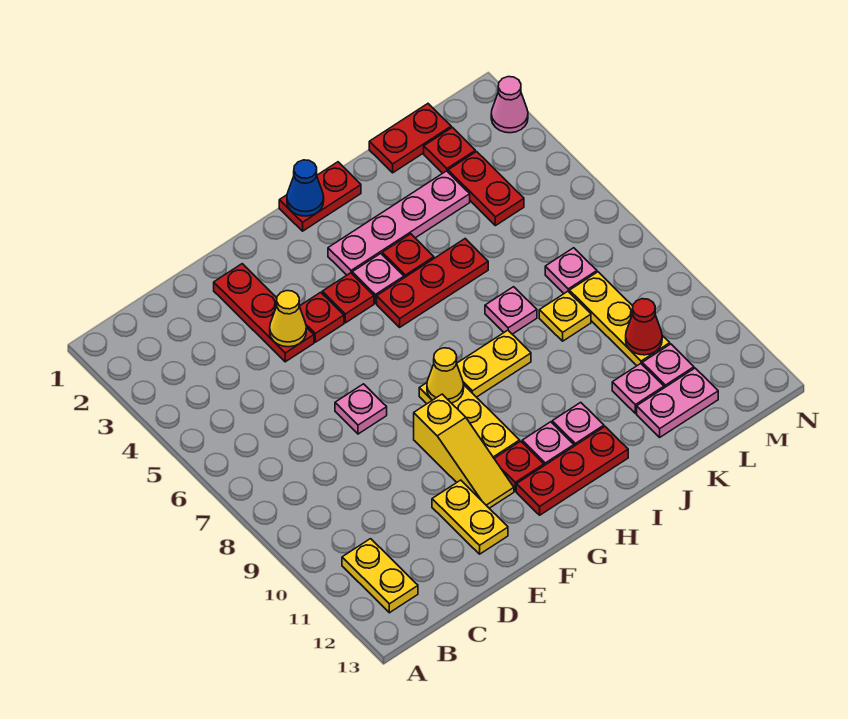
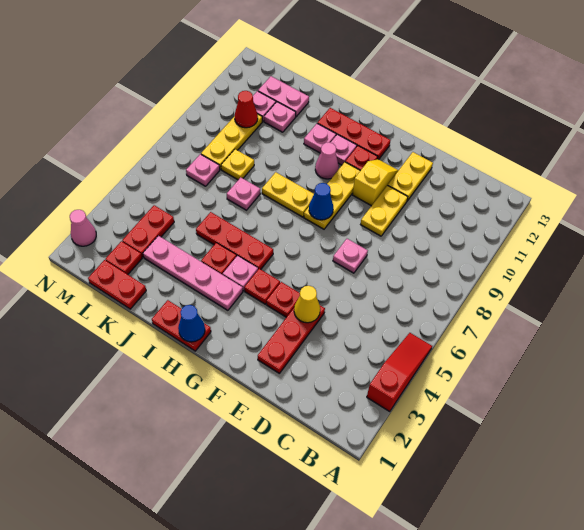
none -> red slope A3:A5 level 1 top 3
yellow plate B11:B12 level 1 -> yellow plate E9:E10 level 1
yellow slope F9:F11 level 1 top 9 -> yellow slope F10:F11 level 1 top 10
yellow cone G8 level 2 -> blue cone G8 level 2
none -> pink cone H10 level 1

